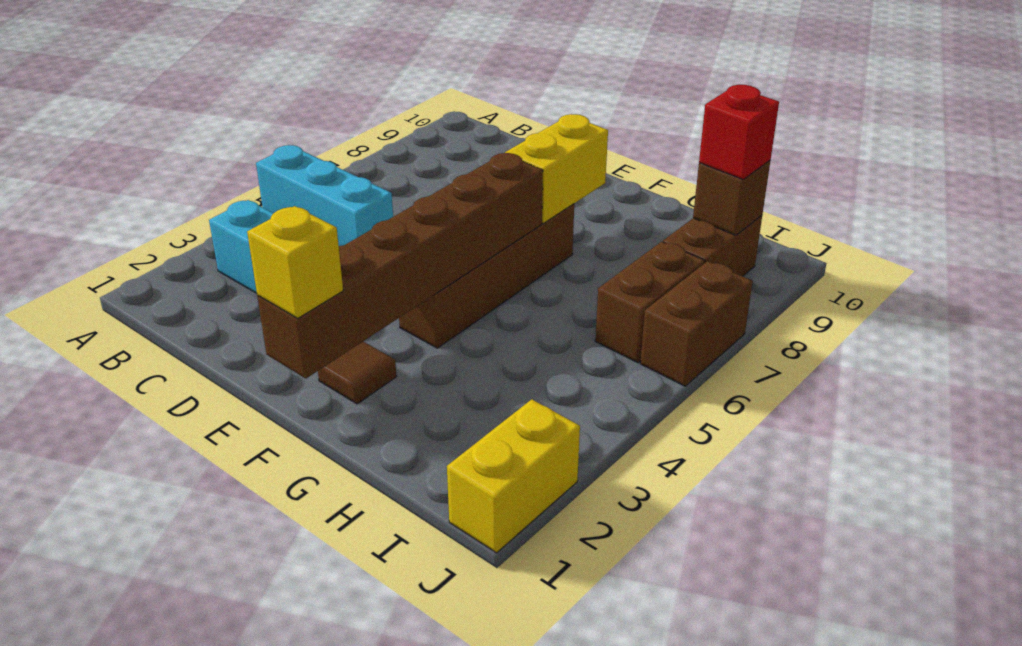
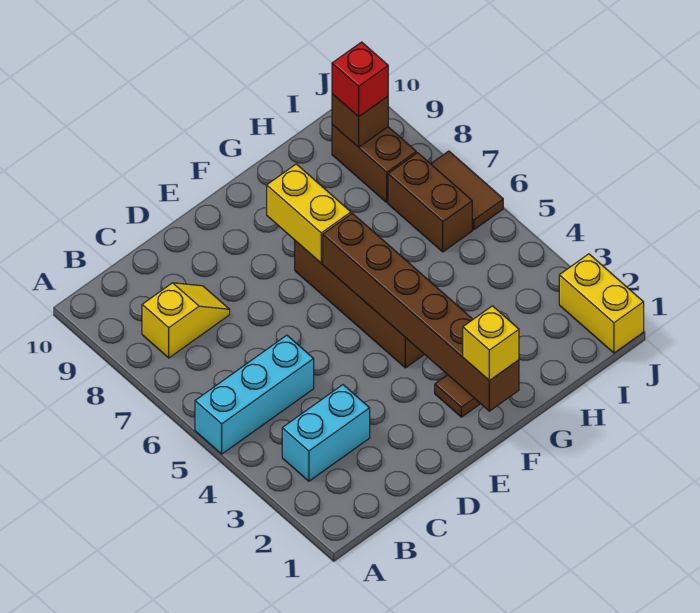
none -> yellow slope B8:C8 level 1 top B
brown brick J6:J7 level 1 -> brown tile J6:J7 level 1

